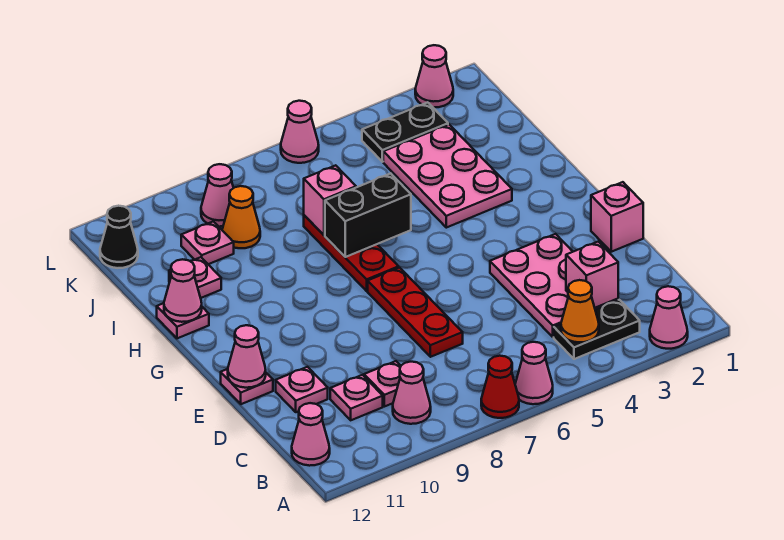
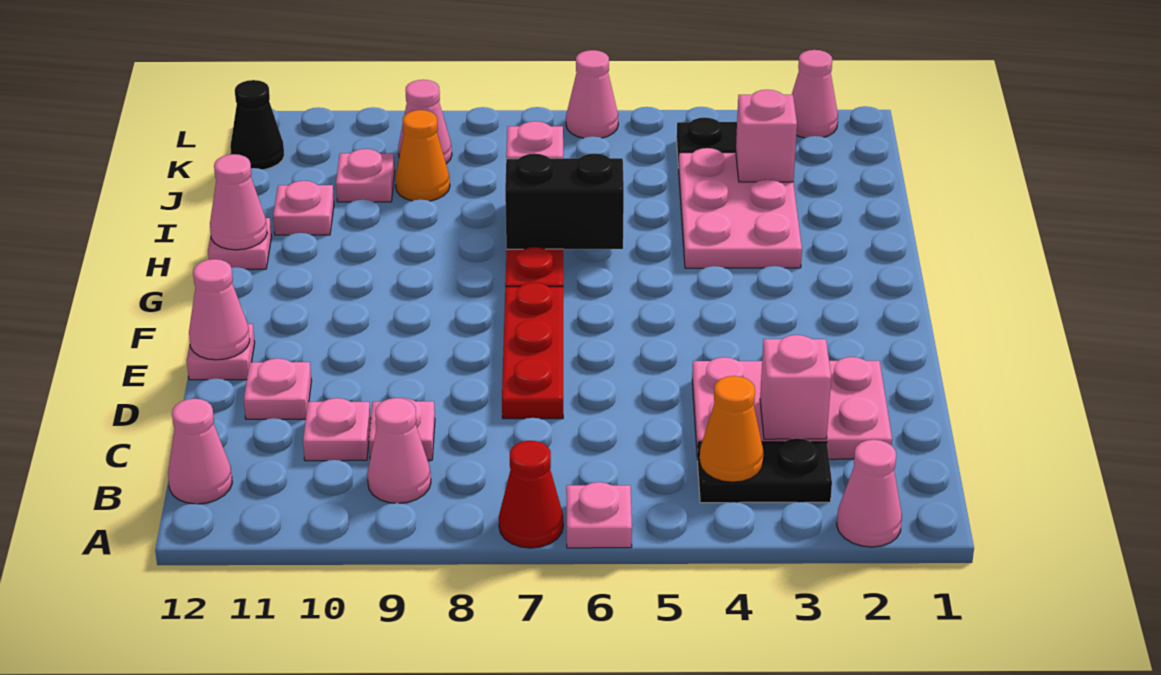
pink cone A6 level 1 -> pink plate A6 level 1
pink plate C3:E4 level 1 -> pink plate C2:D4 level 1
pink brick E1 level 1 -> pink brick J3 level 2

